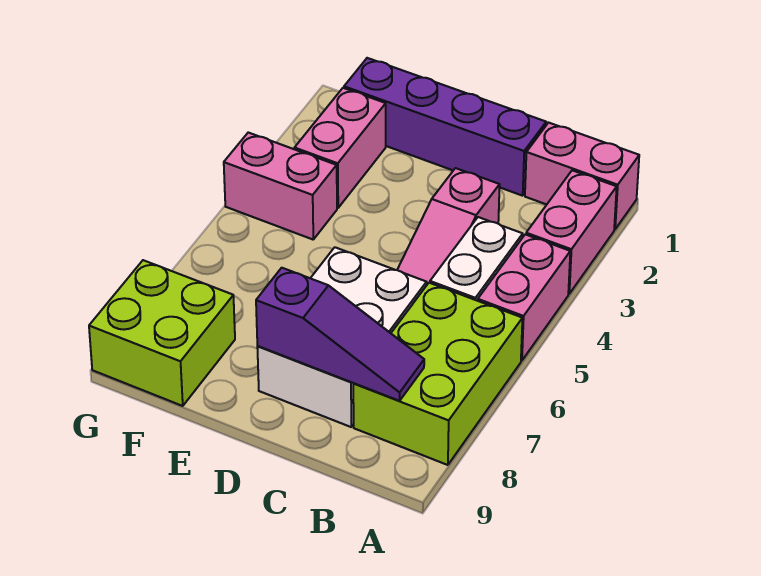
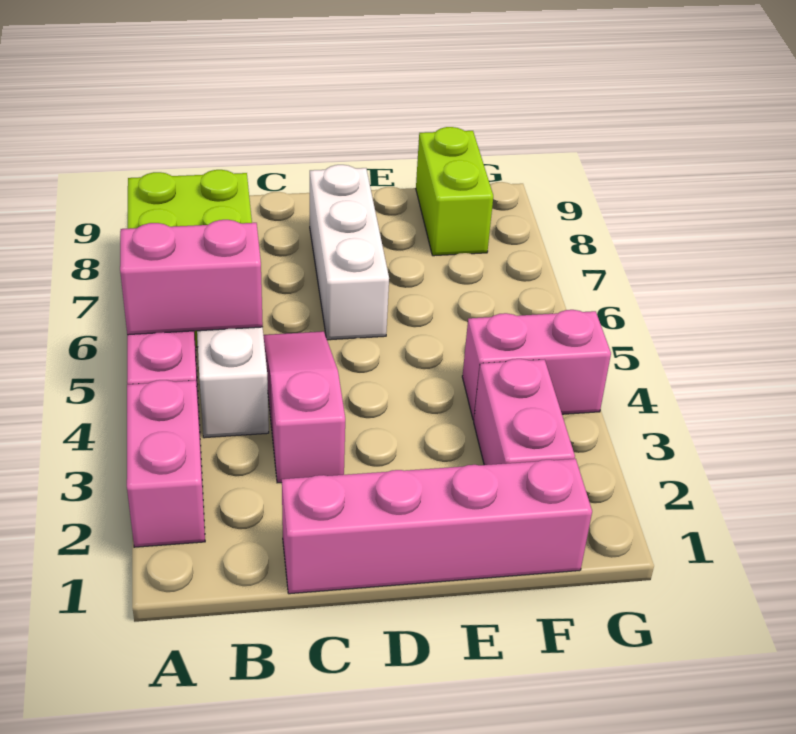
pink brick A1:B1 level 1 -> pink brick A5:B5 level 2
purple slope B8:D8 level 2 top D -> none
purple brick C1:F1 level 1 -> pink brick C1:F1 level 1
white brick C6:D8 level 1 -> white brick D6:D8 level 1
lime brick F8:G9 level 1 -> lime brick F8:F9 level 1

